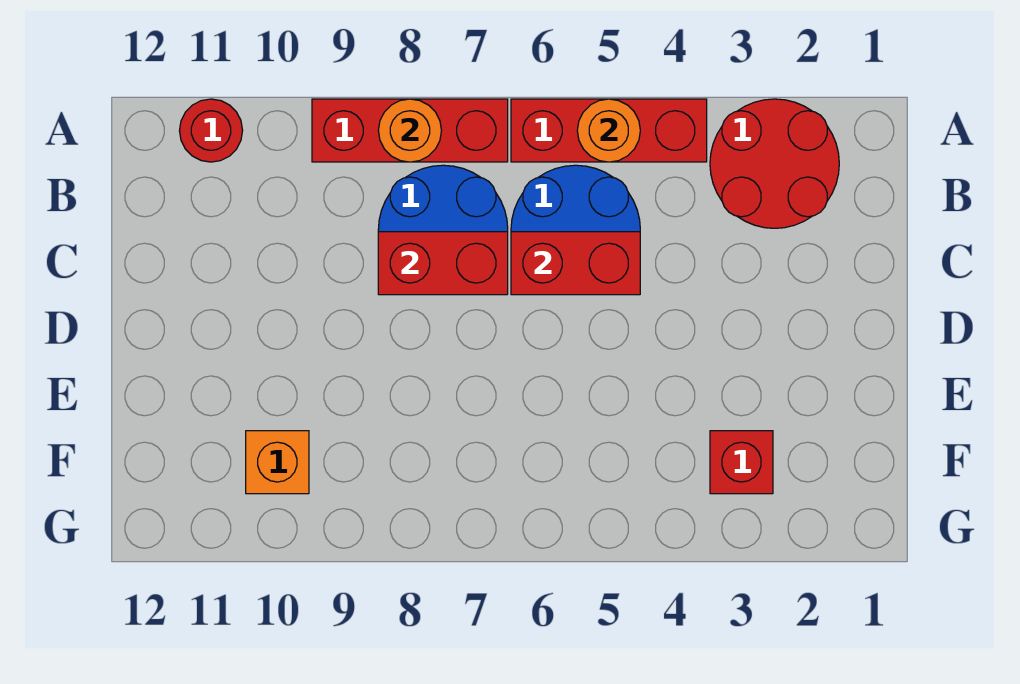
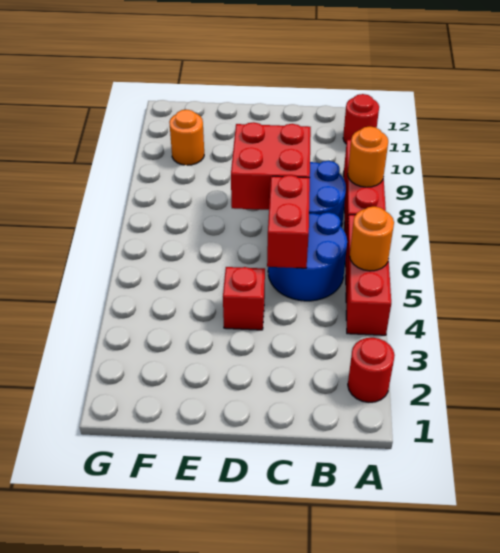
red round brick A2:B3 level 1 -> red round brick A2 level 1
red brick C7:C8 level 2 -> red brick C7:D8 level 2
red brick F3 level 1 -> red brick D4 level 1
orange brick F10 level 1 -> orange round brick F10 level 1

